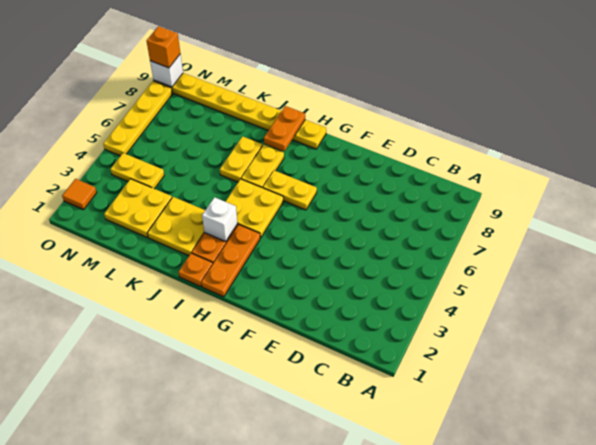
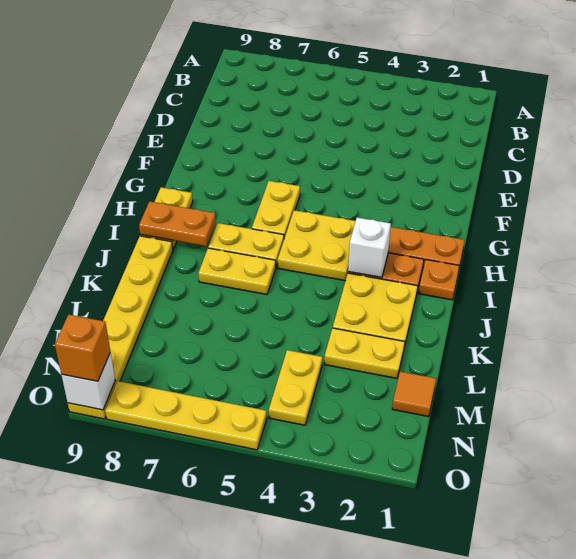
yellow plate L2:M3 level 1 -> yellow plate L2:L3 level 1
orange tile O2 level 1 -> orange tile M1 level 1

